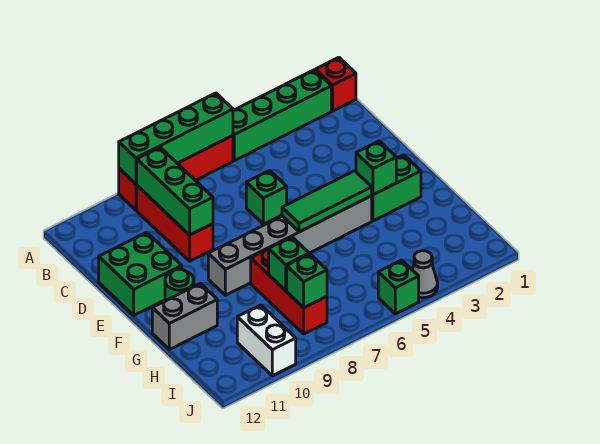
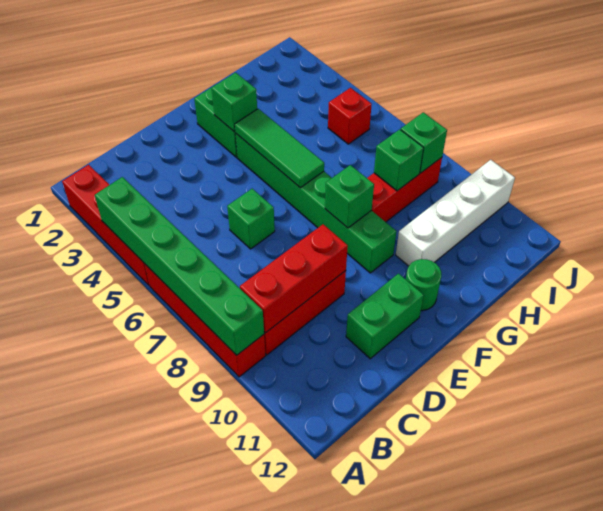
red brick A1 level 1 -> red brick I5 level 1
green brick A2:A5 level 1 -> red brick A2:A5 level 1
green brick A6:A9 level 2 -> green brick A4:A9 level 2
green brick B9:D9 level 2 -> red brick B9:D9 level 2
green brick D11:E12 level 1 -> green brick D11:E11 level 1
grey brick F4:F9 level 1 -> green brick F4:F9 level 1
grey brick G11:G12 level 1 -> none
white brick I10:J10 level 1 -> white brick G10:J10 level 1
grey cone J4 level 1 -> none
green brick J5 level 1 -> green brick F8 level 2

